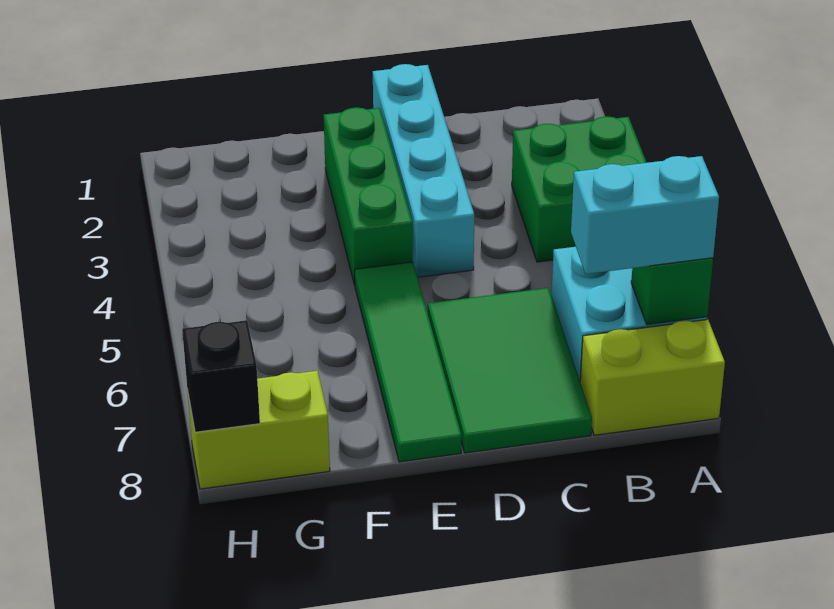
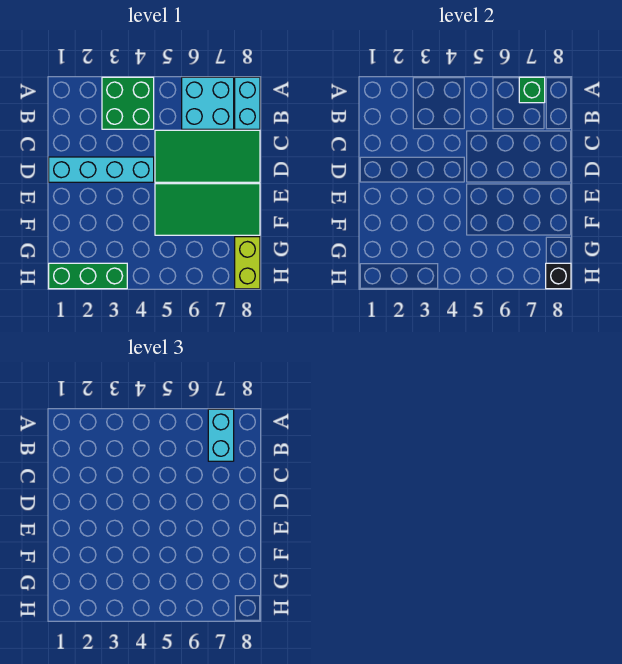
lime brick A8:B8 level 1 -> cyan brick A8:B8 level 1
green tile C6:D8 level 1 -> green tile C5:D8 level 1
green brick E2:E4 level 1 -> green brick H1:H3 level 1
green tile E5:E8 level 1 -> green tile E5:F8 level 1

